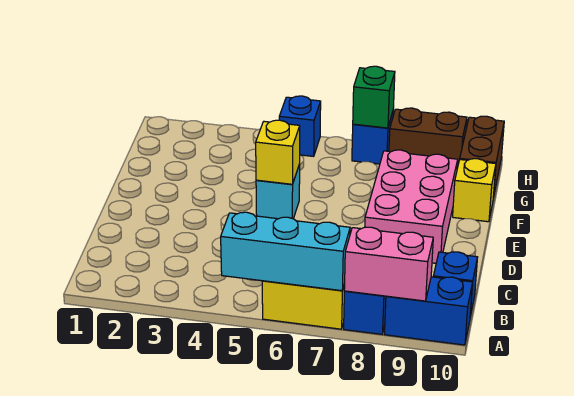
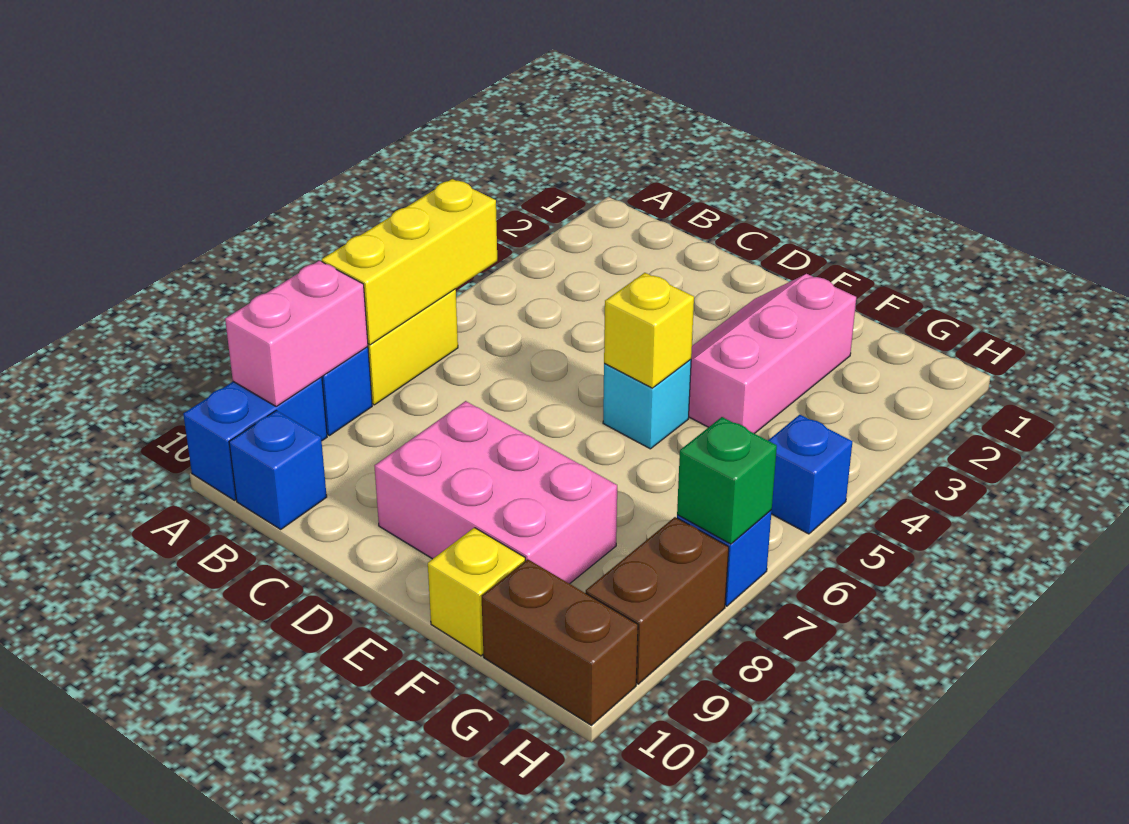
cyan brick A5:A7 level 2 -> yellow brick A5:A7 level 2
none -> pink slope E2:F4 level 1 top F

